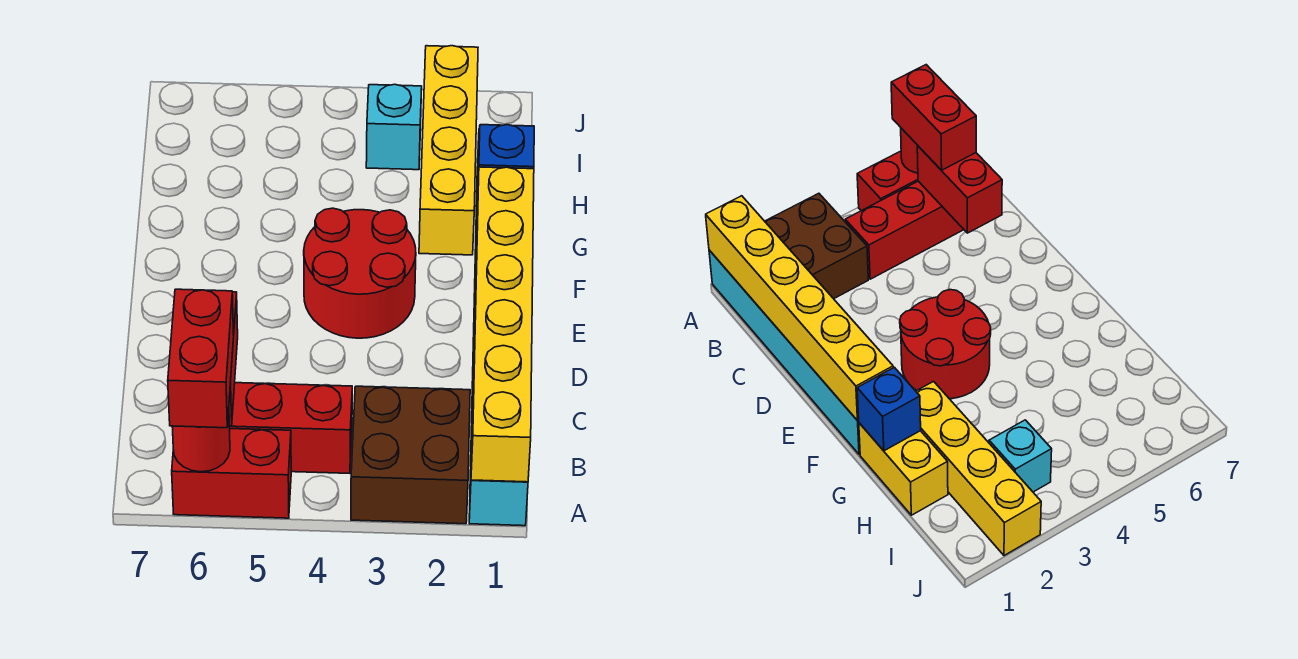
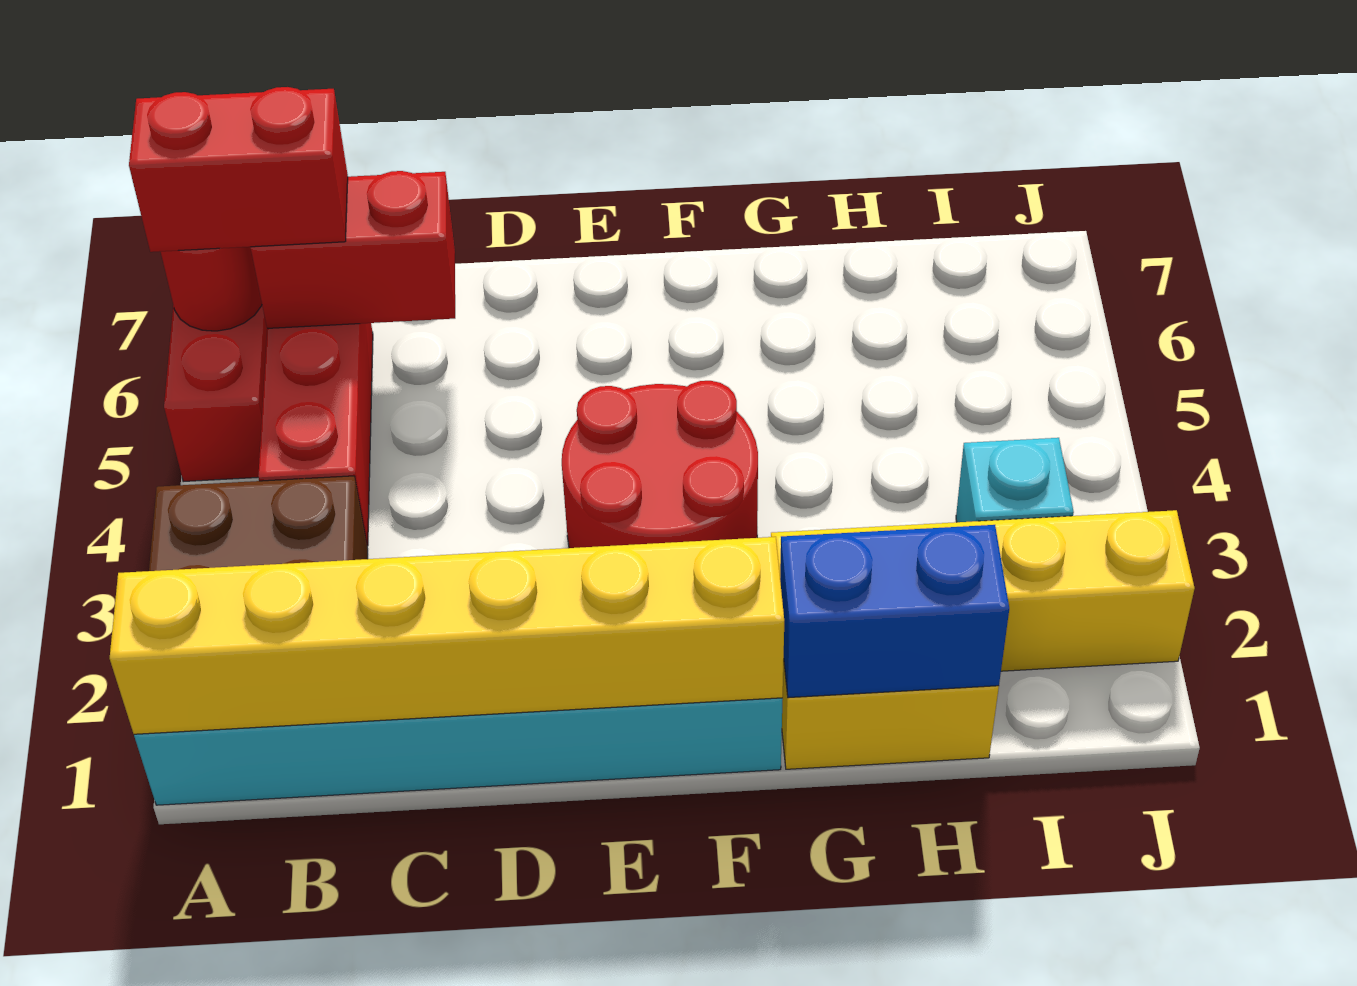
blue brick G1 level 2 -> blue brick G1:H1 level 2

